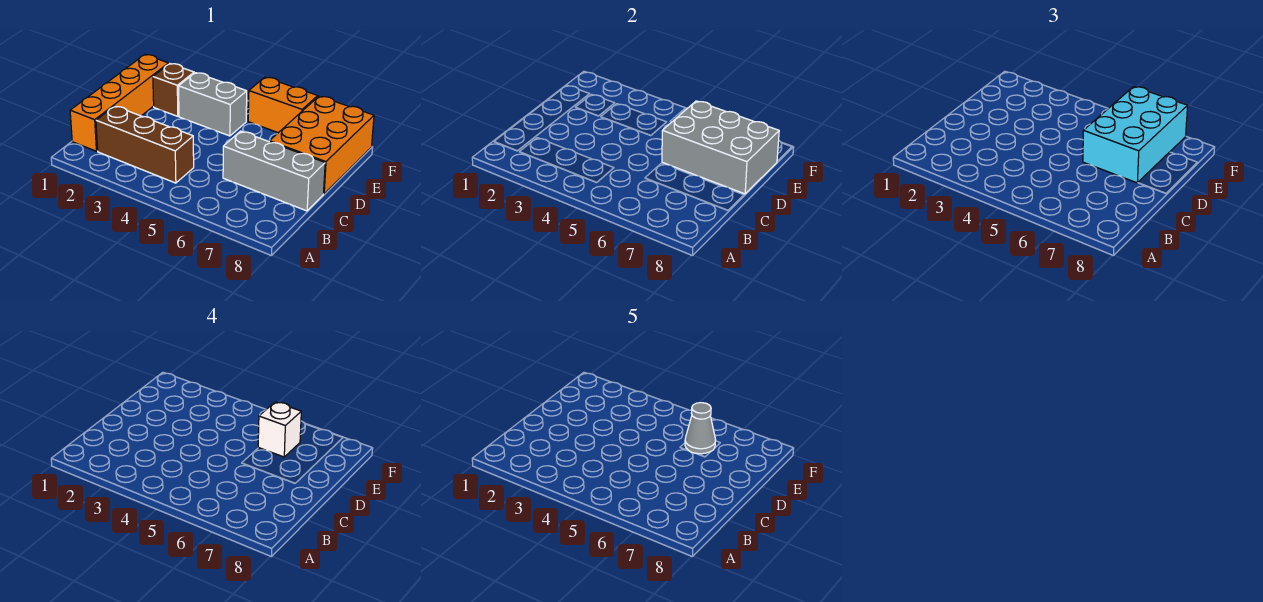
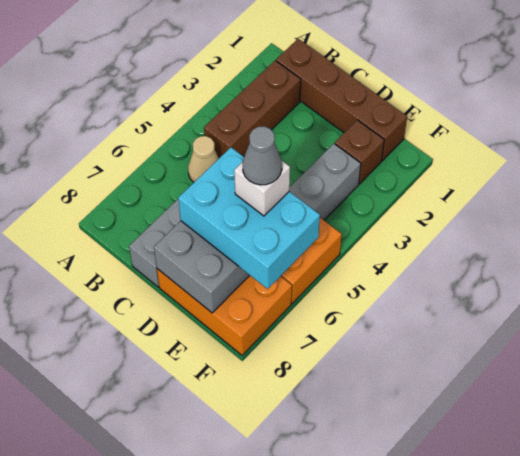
orange brick B1:E1 level 1 -> brown brick B1:E1 level 1
none -> tan cone B5 level 1

